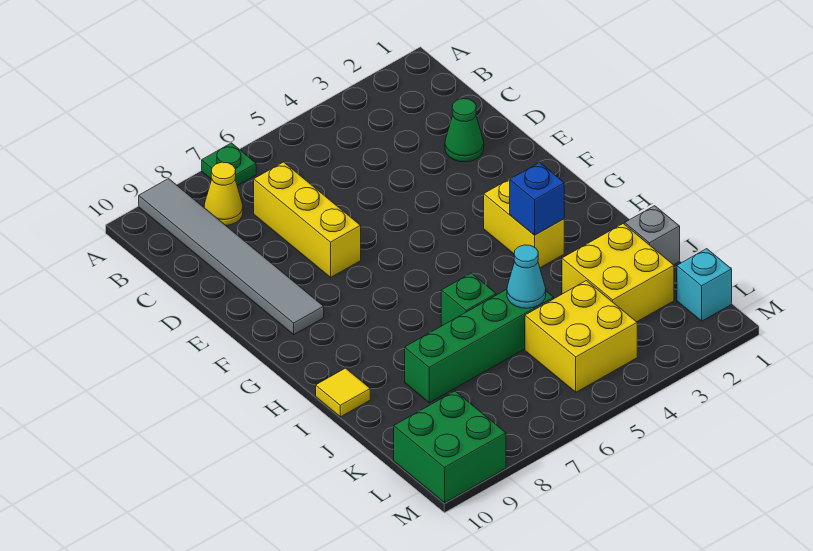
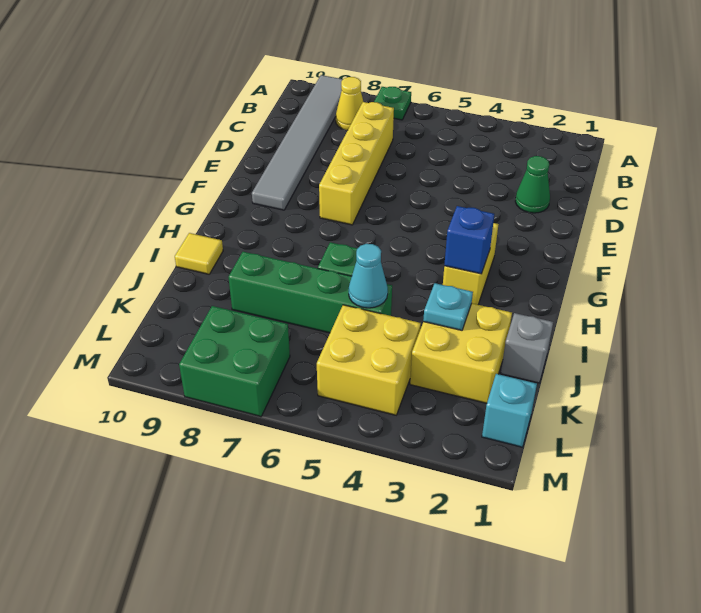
yellow brick C7:E7 level 1 -> yellow brick C7:F7 level 1
none -> cyan plate J3 level 2
green brick L9:M10 level 1 -> green brick L7:M8 level 1

